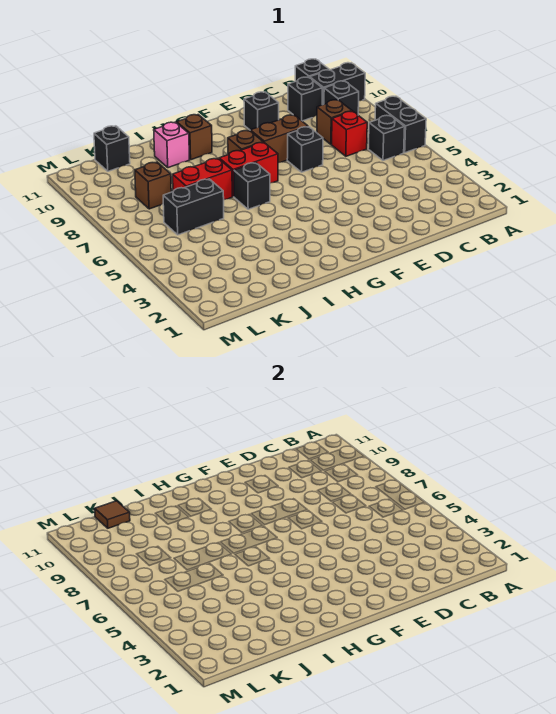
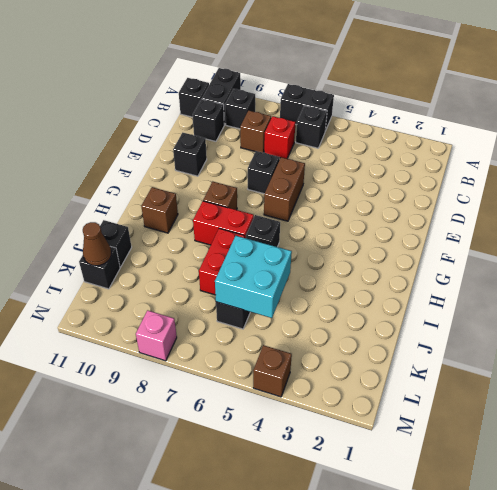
brown brick E8:F8 level 1 -> brown brick E6:F6 level 1
red brick G7:H7 level 1 -> red brick H7:H8 level 1
pink brick I10 level 1 -> pink brick M8 level 1
none -> cyan brick J5:K6 level 2
none -> black brick J11 level 1
brown brick K8 level 1 -> brown brick M4 level 1
brown tile K11 level 2 -> brown cone K11 level 2

